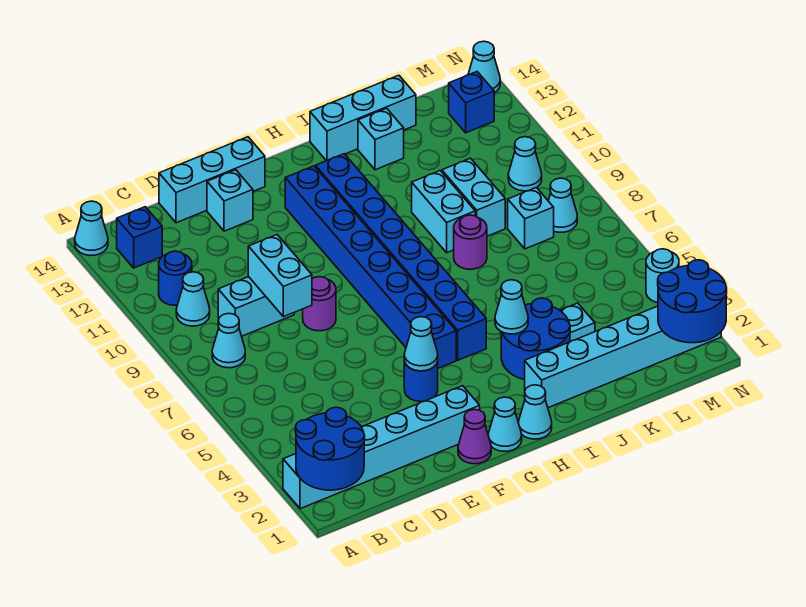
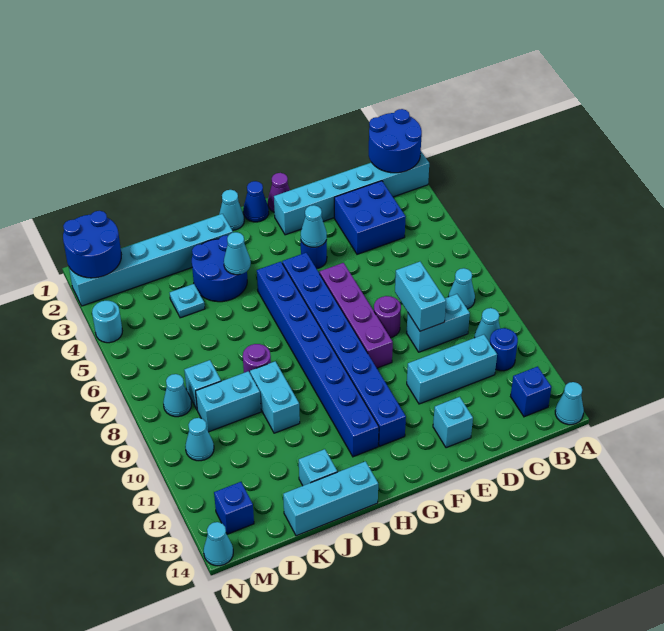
none -> blue brick C3:D4 level 1
cyan brick D14:F14 level 1 -> cyan brick C11:E11 level 1
none -> purple brick F6:F9 level 1
cyan cone G1 level 1 -> blue cone G1 level 1
cyan brick K9:K10 level 1 -> cyan brick K9:L9 level 1

